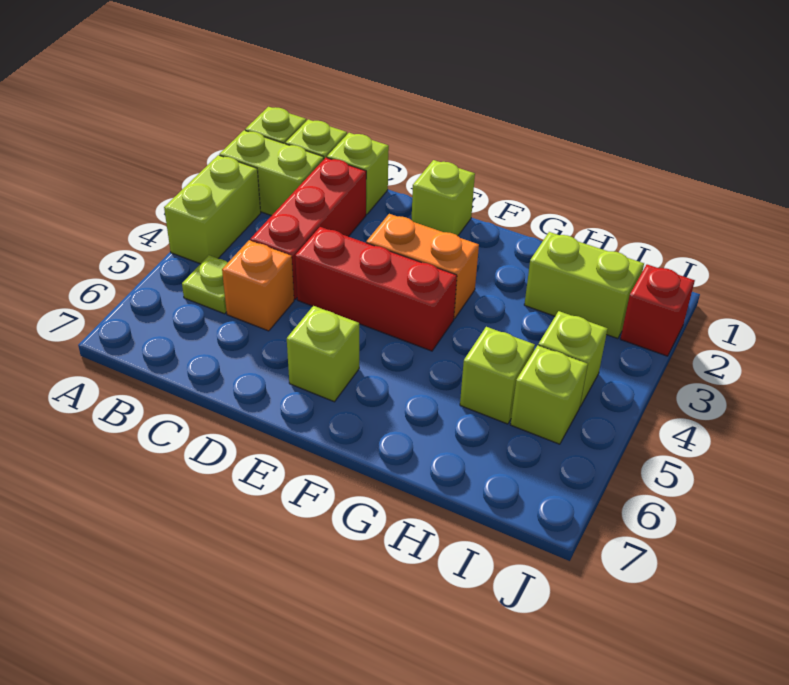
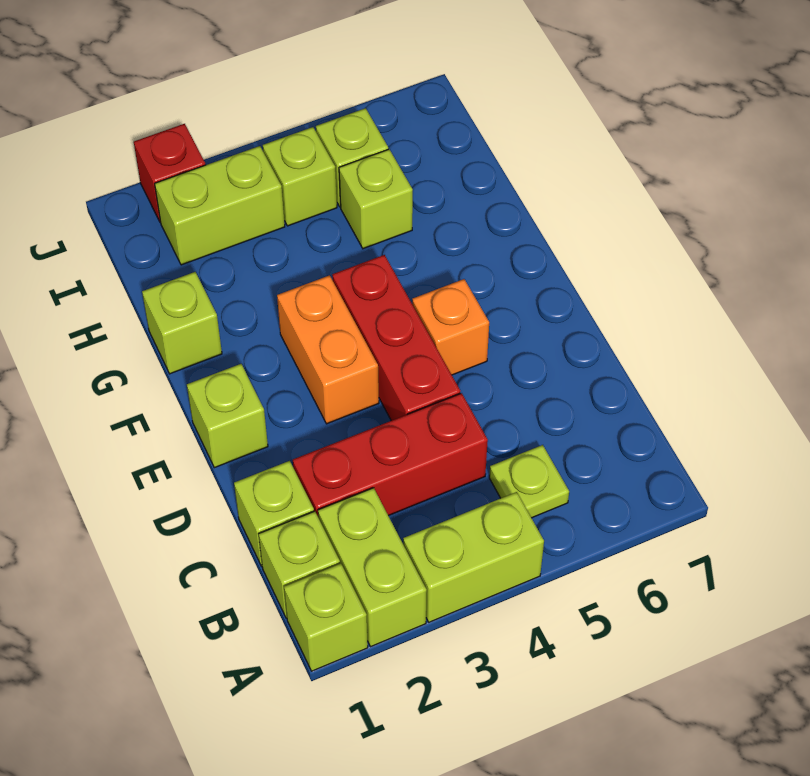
orange brick C5 level 1 -> orange brick E5 level 1
lime brick E6 level 1 -> lime brick G1 level 1
lime brick H2:I2 level 1 -> lime brick I2:I3 level 1

